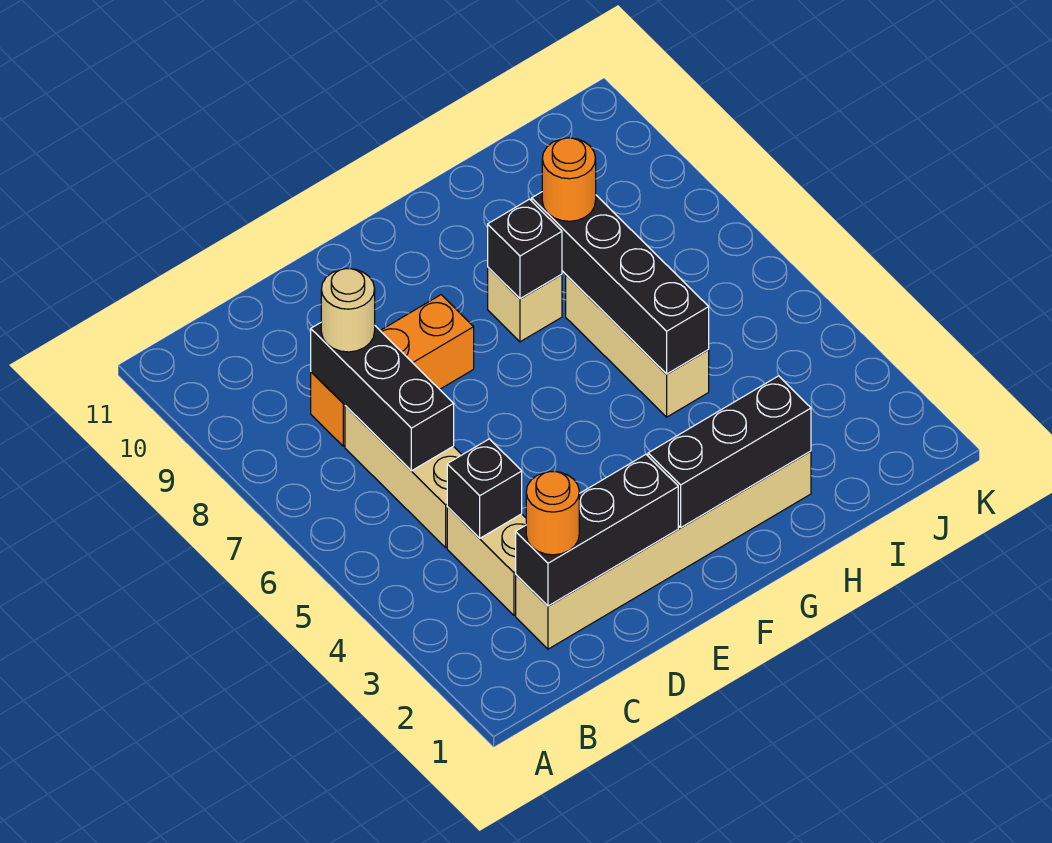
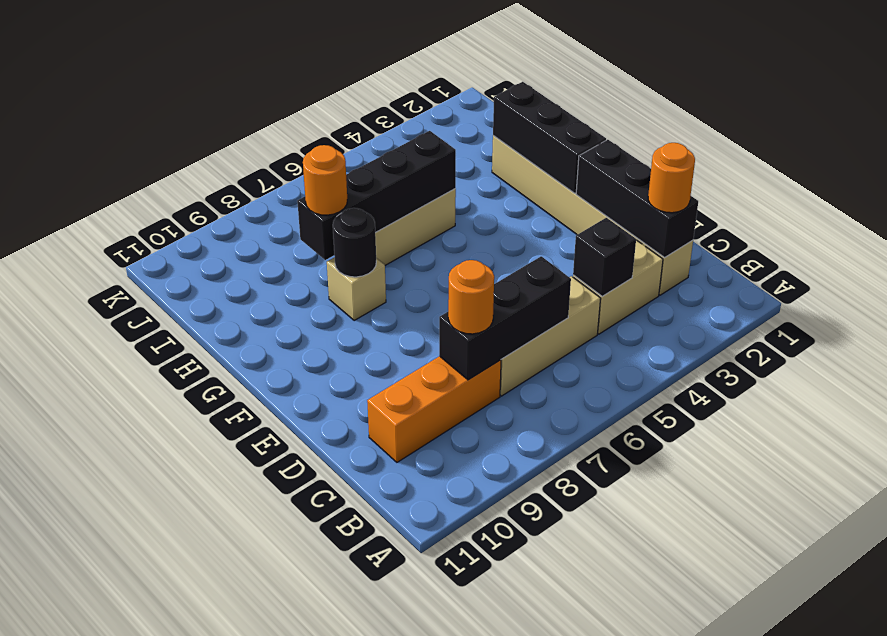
orange brick C8:E8 level 1 -> orange brick C8:C10 level 1
tan round brick C8 level 3 -> orange round brick C8 level 3
black brick G8 level 2 -> black round brick G8 level 2

